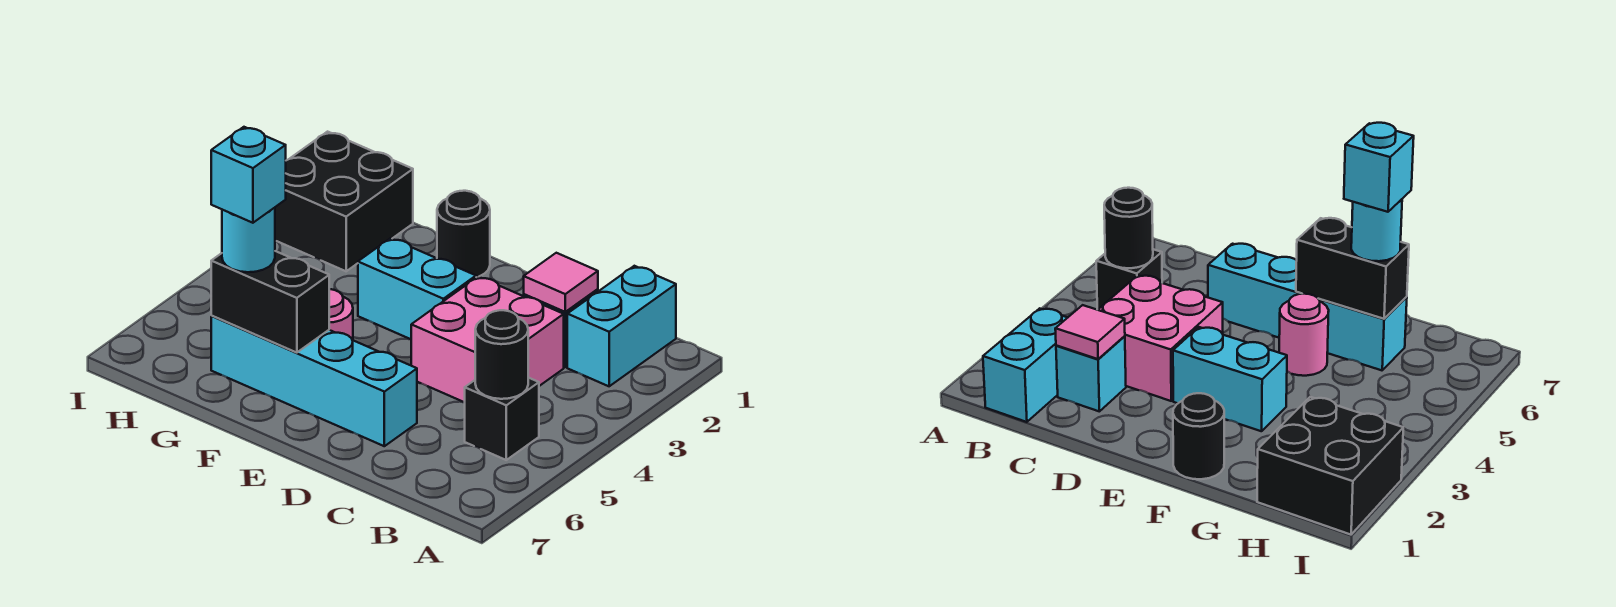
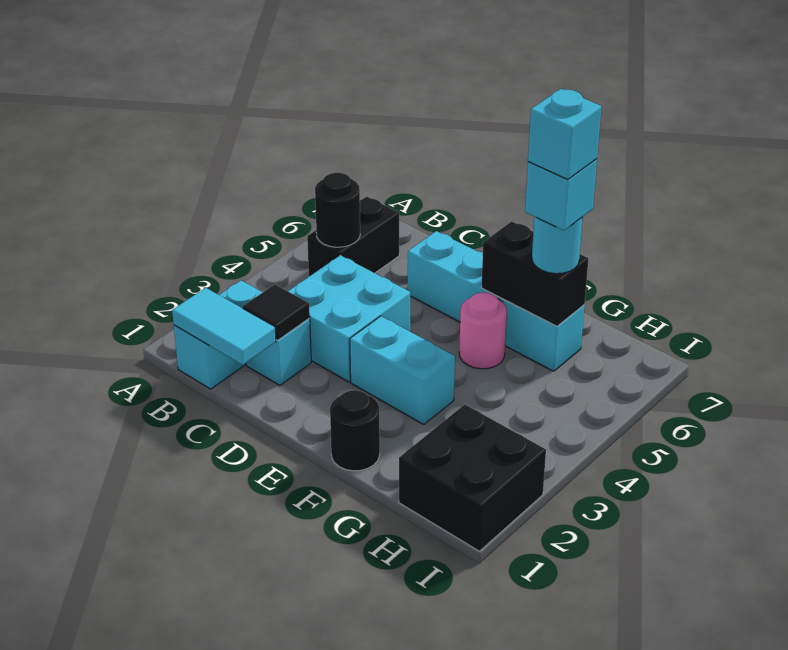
none -> cyan tile B1:C1 level 2
black brick B5 level 1 -> black brick B5:B6 level 1
pink tile C2 level 2 -> black tile C2 level 2
pink brick C3:D4 level 1 -> cyan brick C3:D4 level 1
none -> cyan brick G6 level 5

